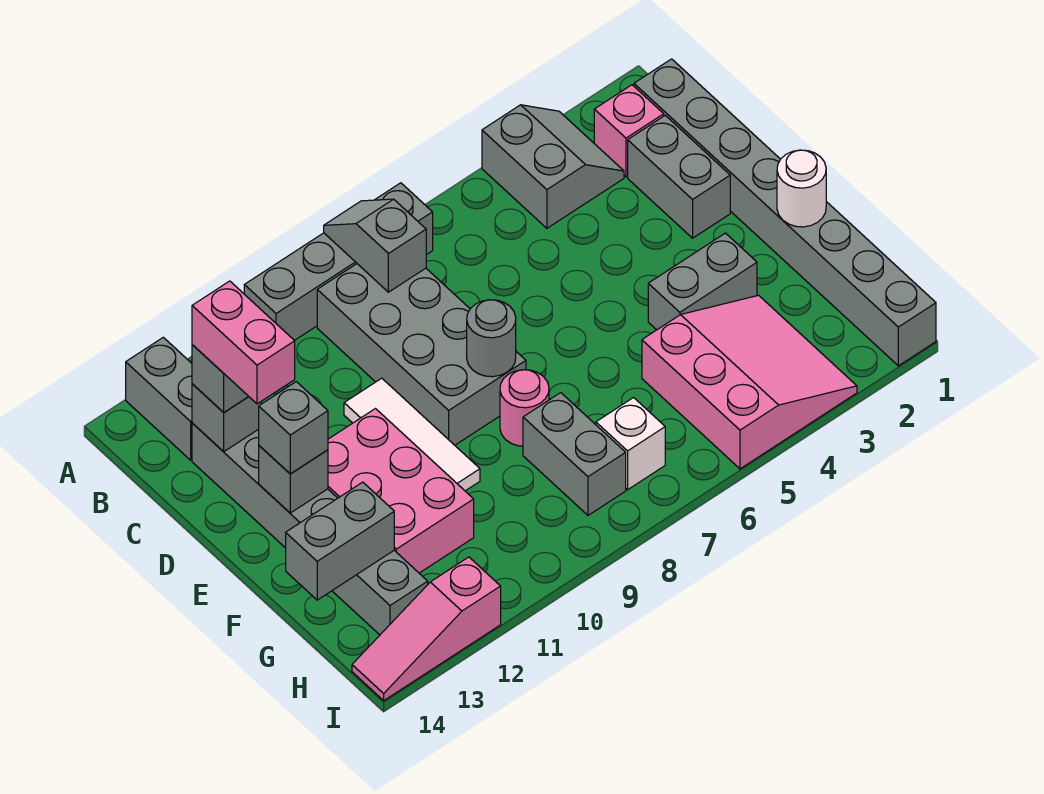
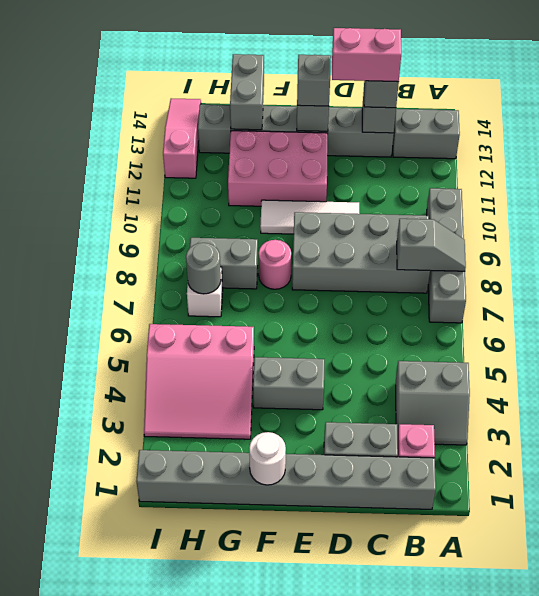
grey round brick E8 level 2 -> grey round brick H7 level 2
grey brick F3:F4 level 1 -> grey brick E4:F4 level 1

